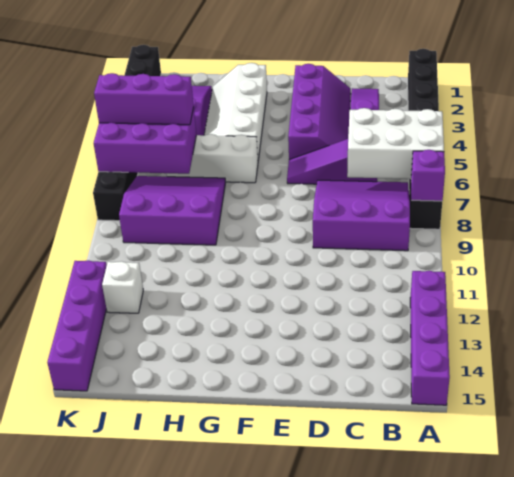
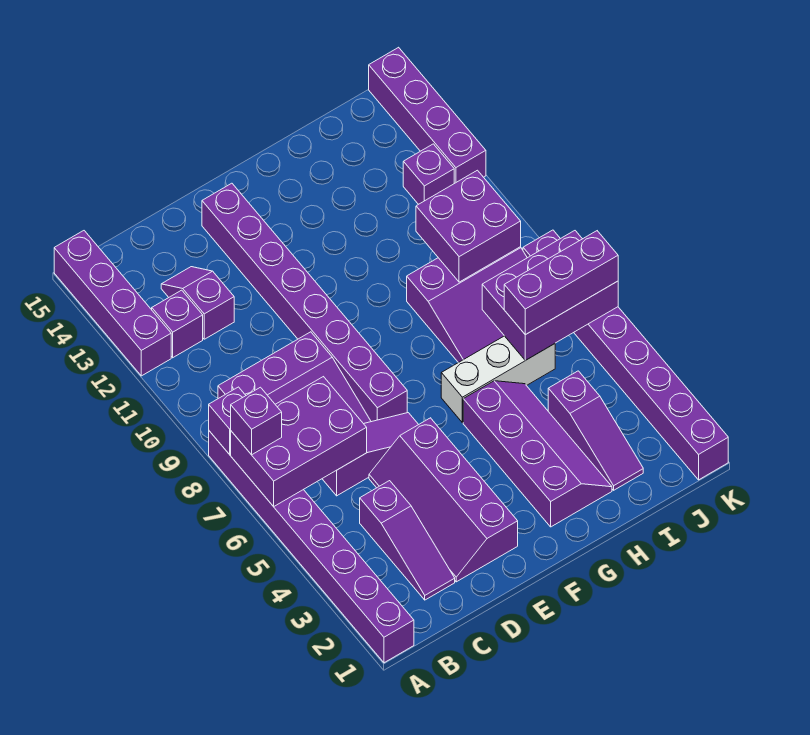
black brick A1:A8 level 1 -> purple brick A1:A8 level 1
white brick A6:C7 level 2 -> purple brick A6:C7 level 2
none -> purple brick A7 level 3
none -> purple brick B12 level 1
none -> purple slope C12:C13 level 1 top 12
none -> purple brick E7:E14 level 1
white slope G2:H5 level 1 top G -> purple slope G2:H5 level 1 top G
none -> purple brick I9:J10 level 2
white brick J12 level 1 -> purple brick J12 level 1
black brick K1:K8 level 1 -> purple brick K1:K8 level 1

